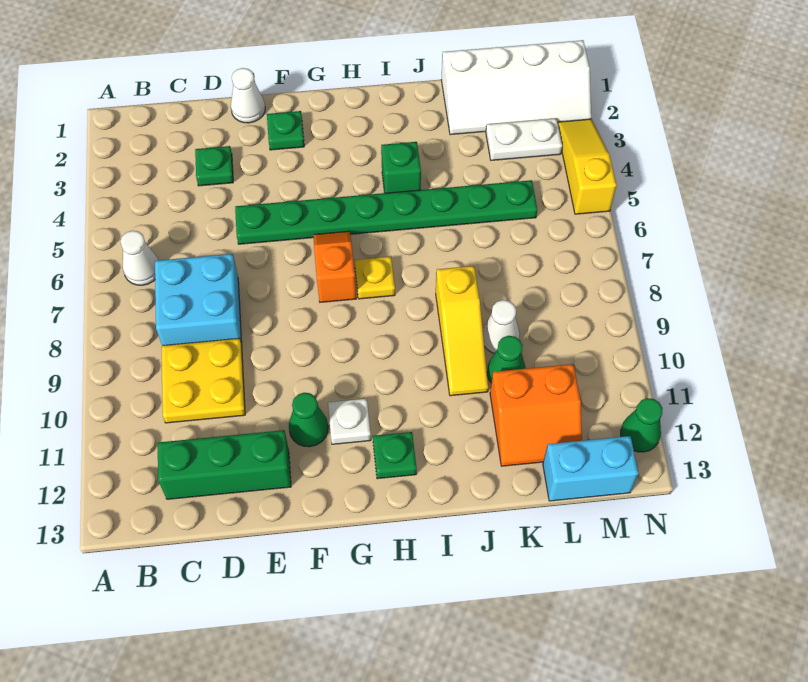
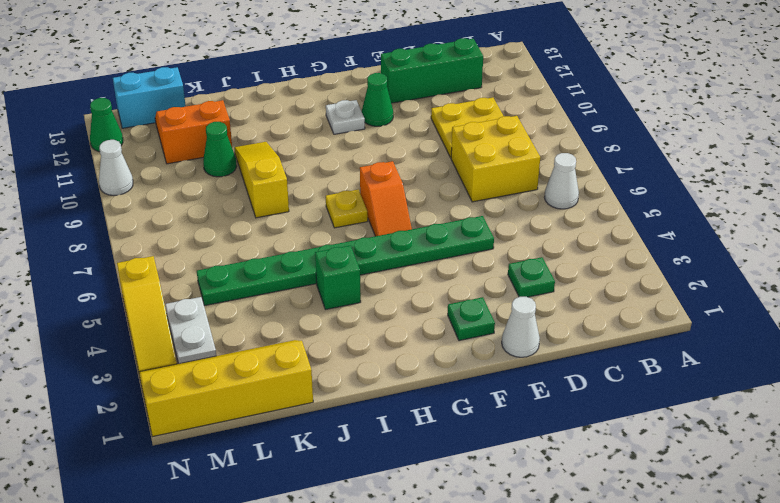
cyan brick C7:D8 level 1 -> yellow brick C7:D8 level 1
green plate H12 level 1 -> none
white slope K1:N2 level 1 top 1 -> yellow slope K1:N2 level 1 top 1
white cone K9 level 1 -> white cone N10 level 1
white plate L3:M3 level 1 -> white plate M3:M4 level 1

